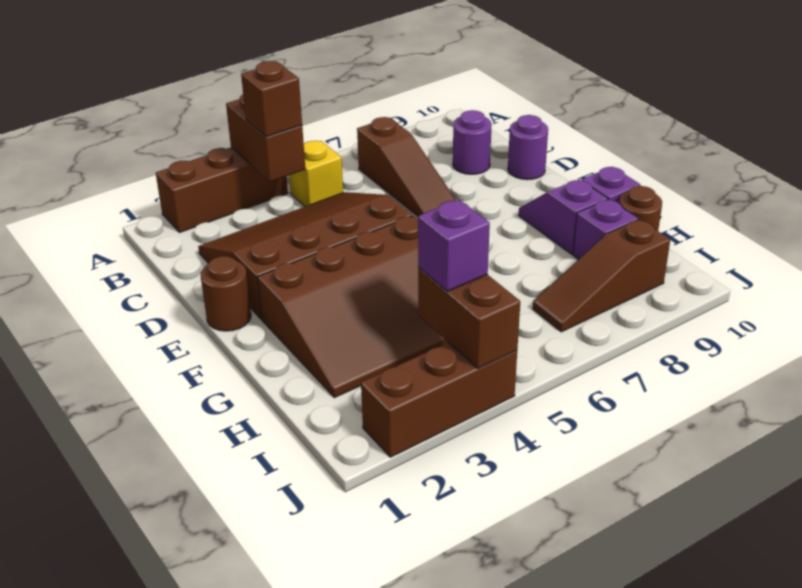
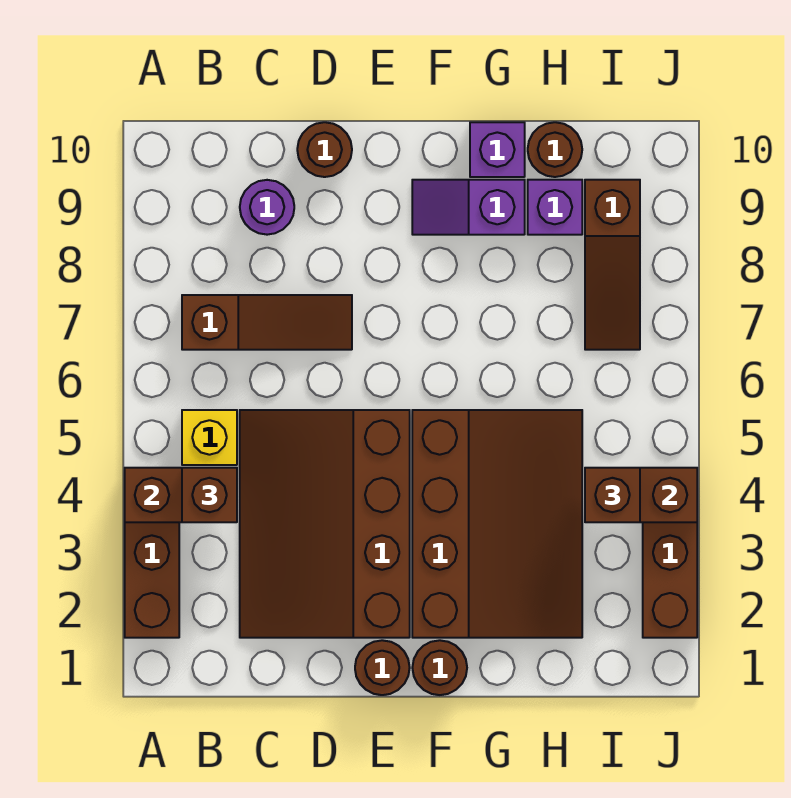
purple round brick D10 level 1 -> brown round brick D10 level 1
none -> brown round brick F1 level 1
purple brick I4 level 3 -> brown brick I4 level 3

